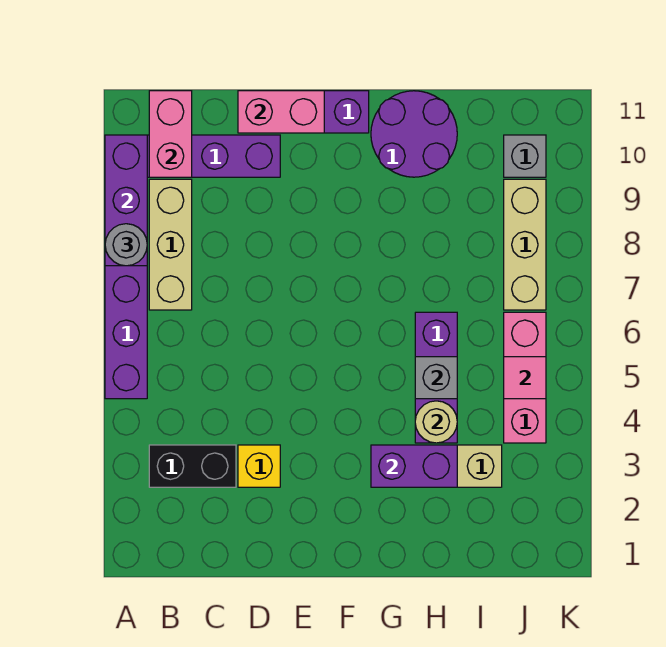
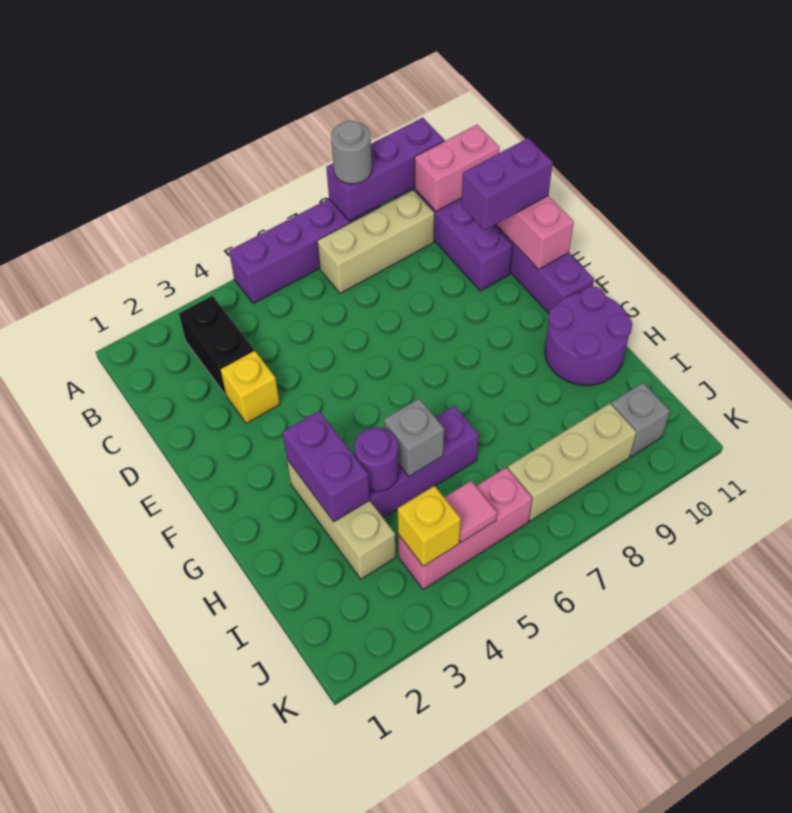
none -> purple brick D10:D11 level 3
tan round brick H4 level 2 -> purple round brick H4 level 2
none -> yellow brick J4 level 2

